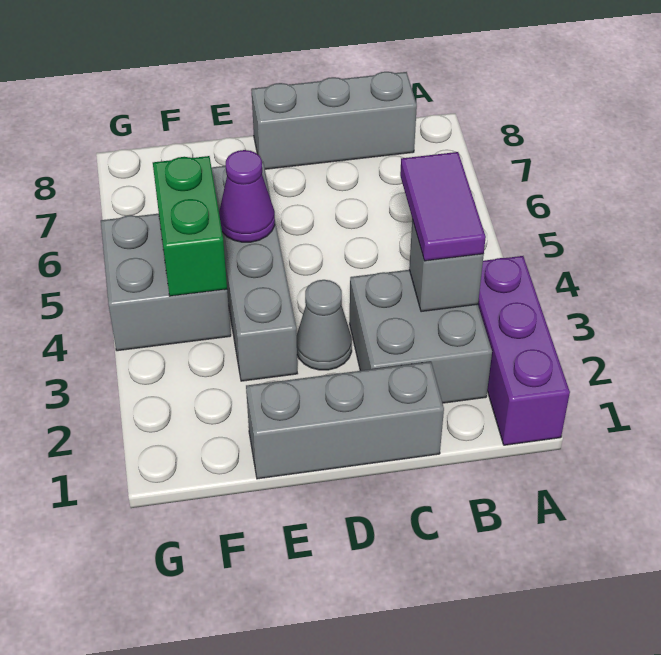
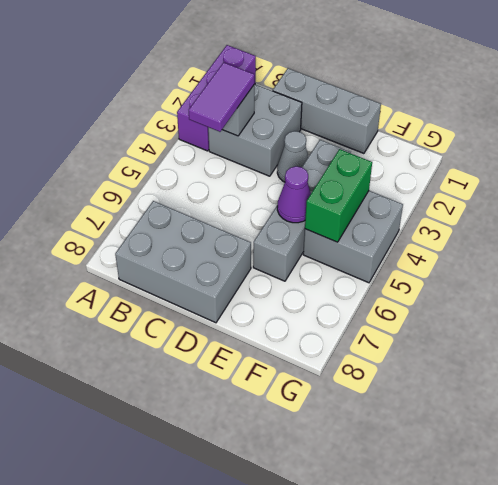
grey brick B8:D8 level 1 -> grey brick B7:D8 level 1

